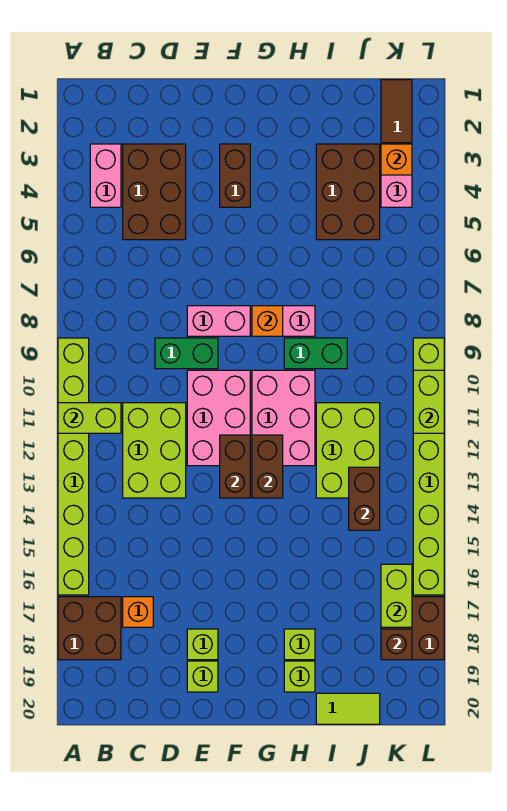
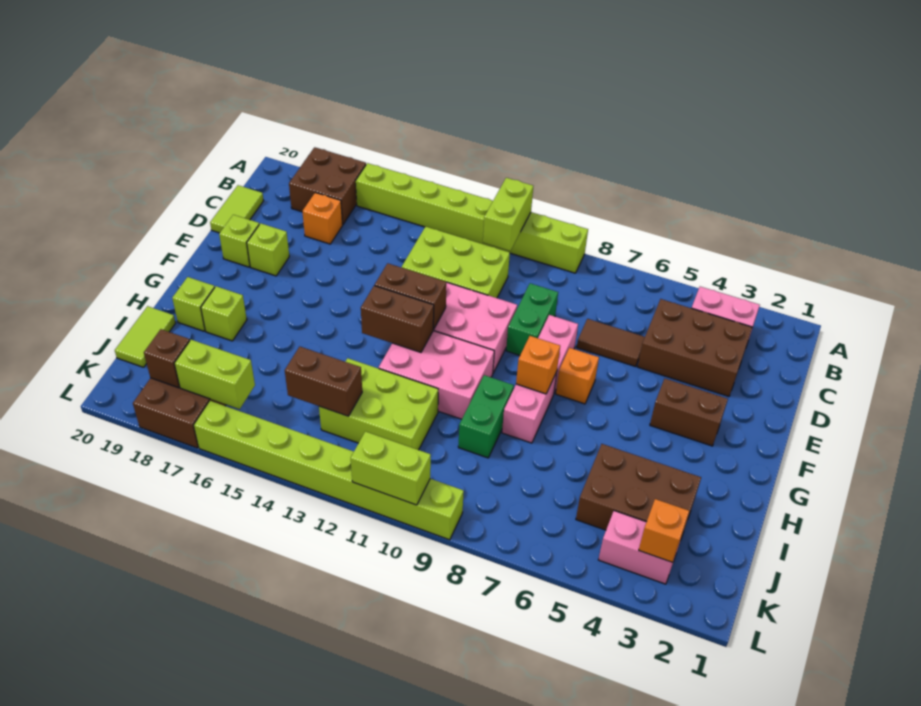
none -> lime tile C20:D20 level 1
none -> orange brick F7 level 1
brown tile K1:K2 level 1 -> brown tile D6:D7 level 1

